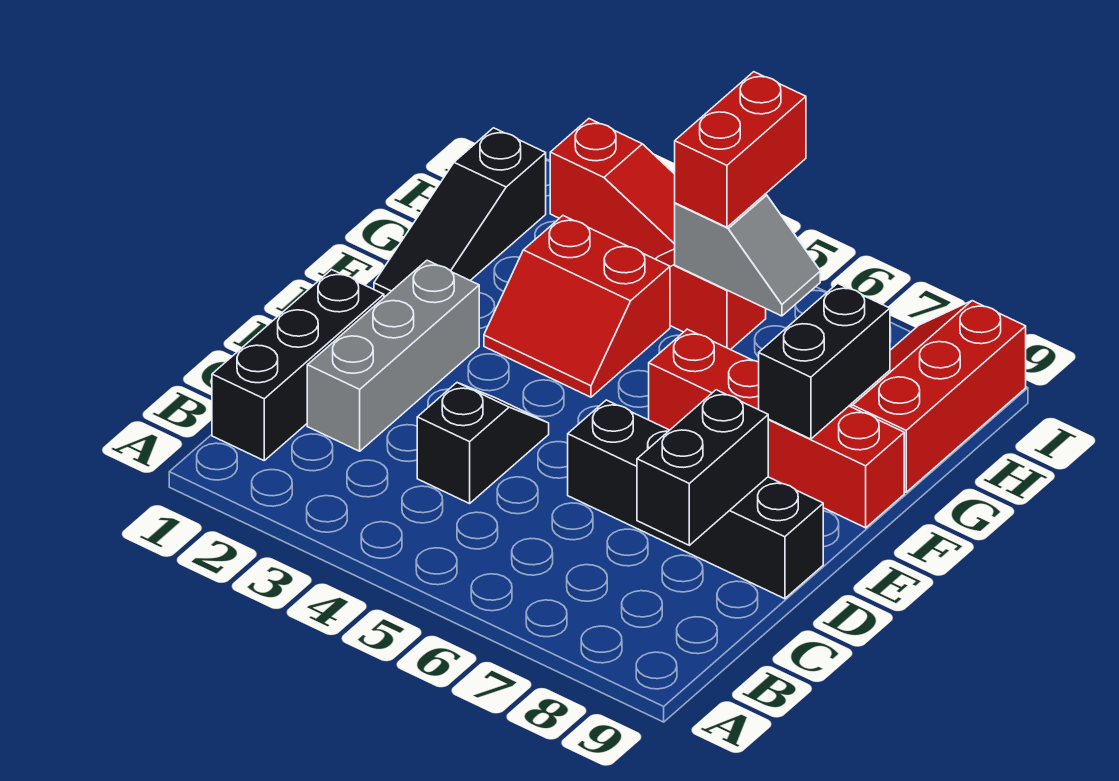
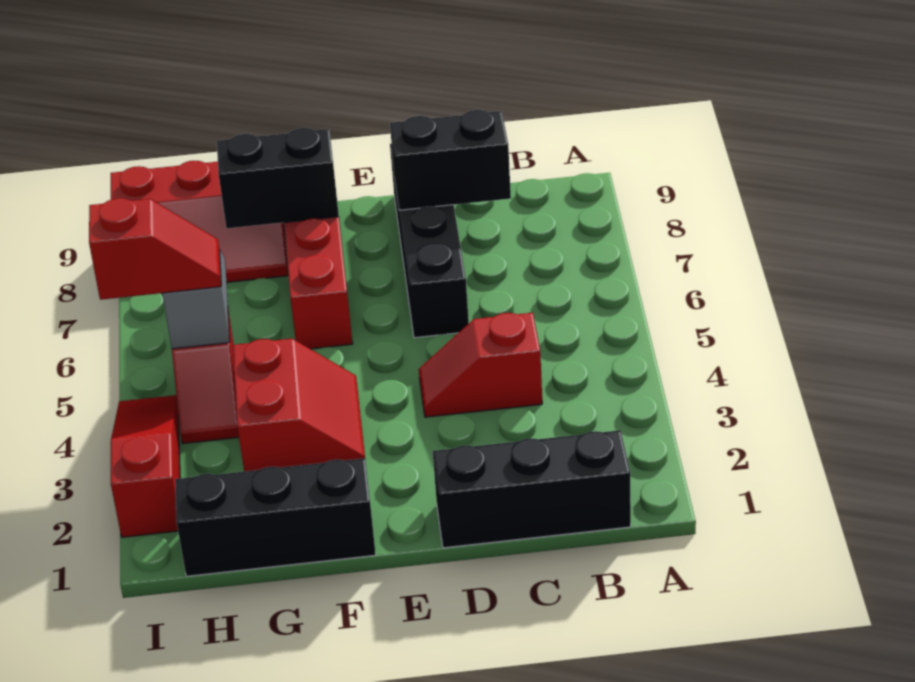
grey brick C2:E2 level 1 -> none
black slope C4:D4 level 1 top C -> red slope C4:D4 level 1 top C
black slope F1:H1 level 1 top H -> black brick F1:H1 level 1
red brick H5:I5 level 3 -> red slope H5:I5 level 3 top I

